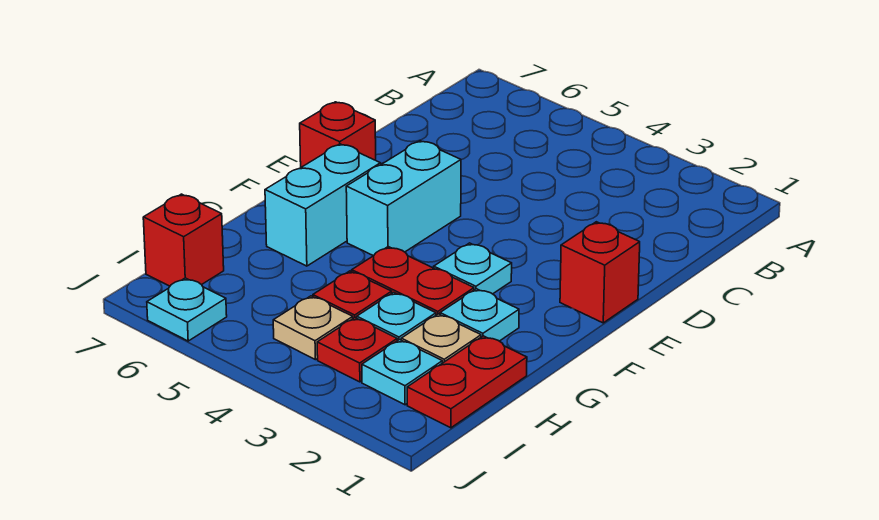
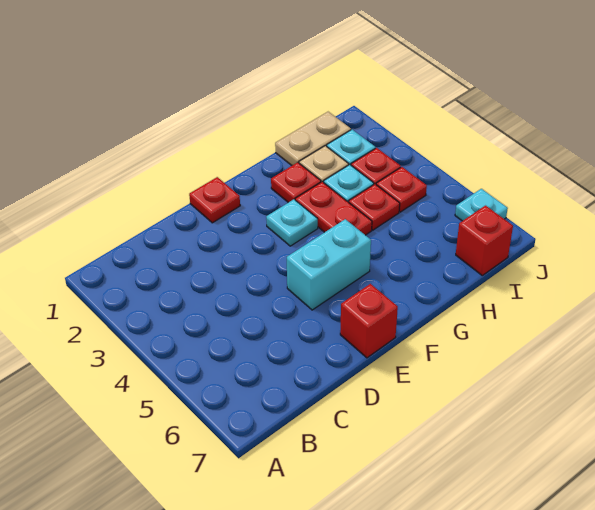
red brick E1 level 1 -> red plate E1 level 1
cyan brick F6:G6 level 1 -> none
cyan plate G2 level 1 -> red plate G2 level 1
red plate H1:I1 level 1 -> tan plate H1:I1 level 1
tan plate I4 level 1 -> red plate I4 level 1

